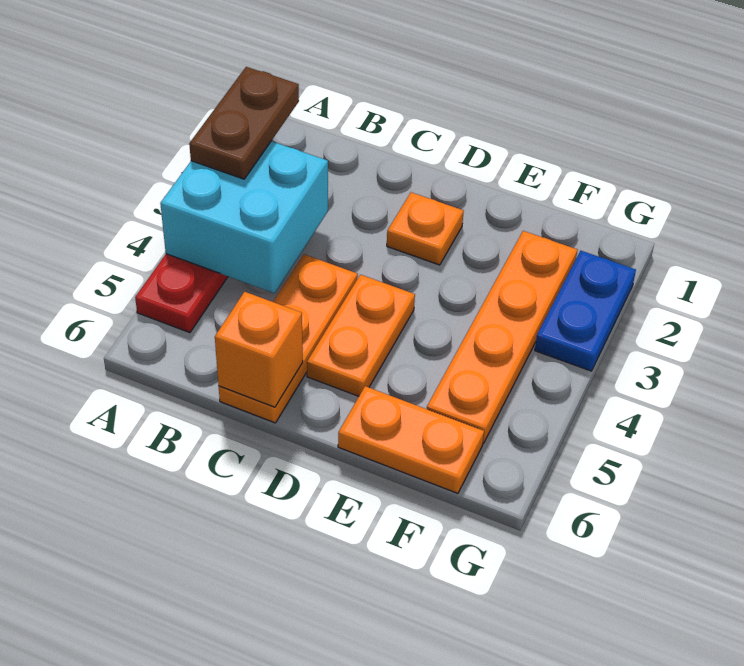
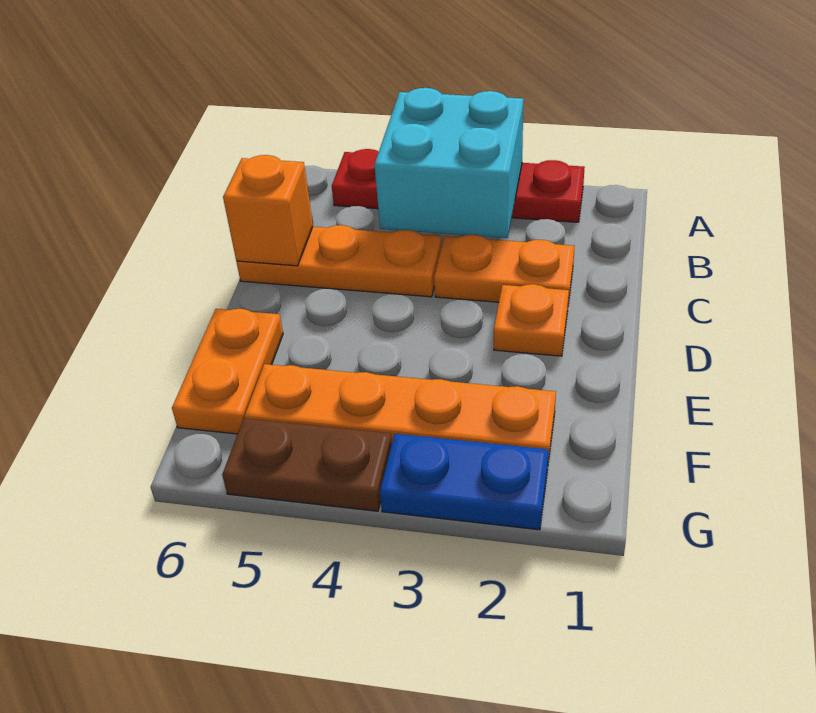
brown plate A2:A3 level 3 -> brown plate G4:G5 level 1
orange plate D4:D5 level 1 -> orange plate C2:C3 level 1

